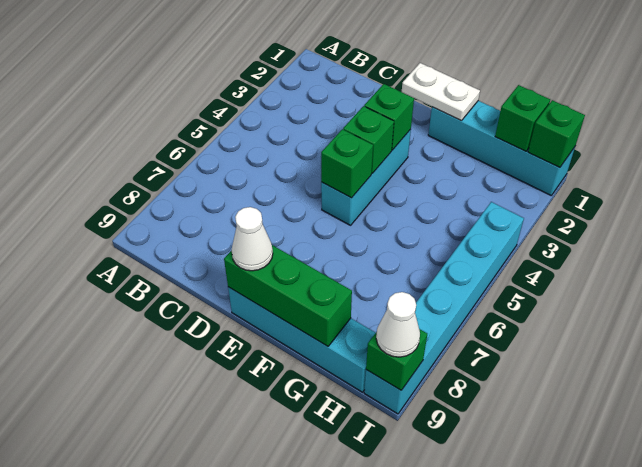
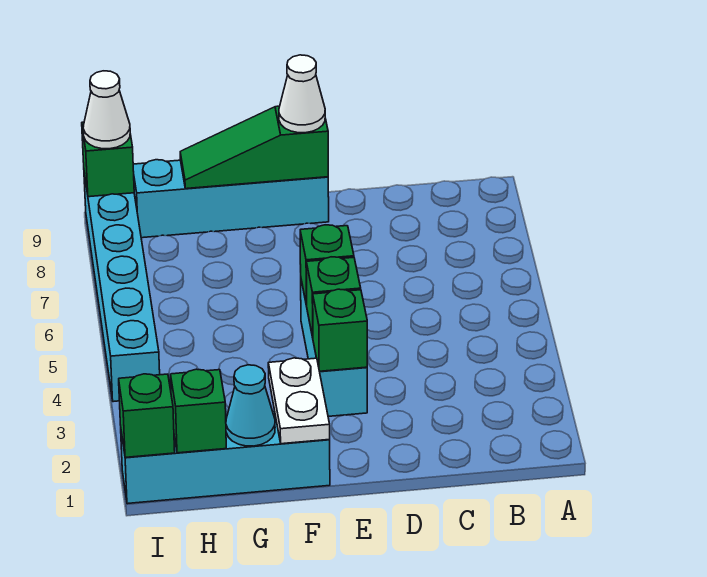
white plate E1:F1 level 2 -> white plate F1:F2 level 2
green brick E9:G9 level 2 -> green slope E9:G9 level 2 top E
none -> cyan cone G1 level 2

